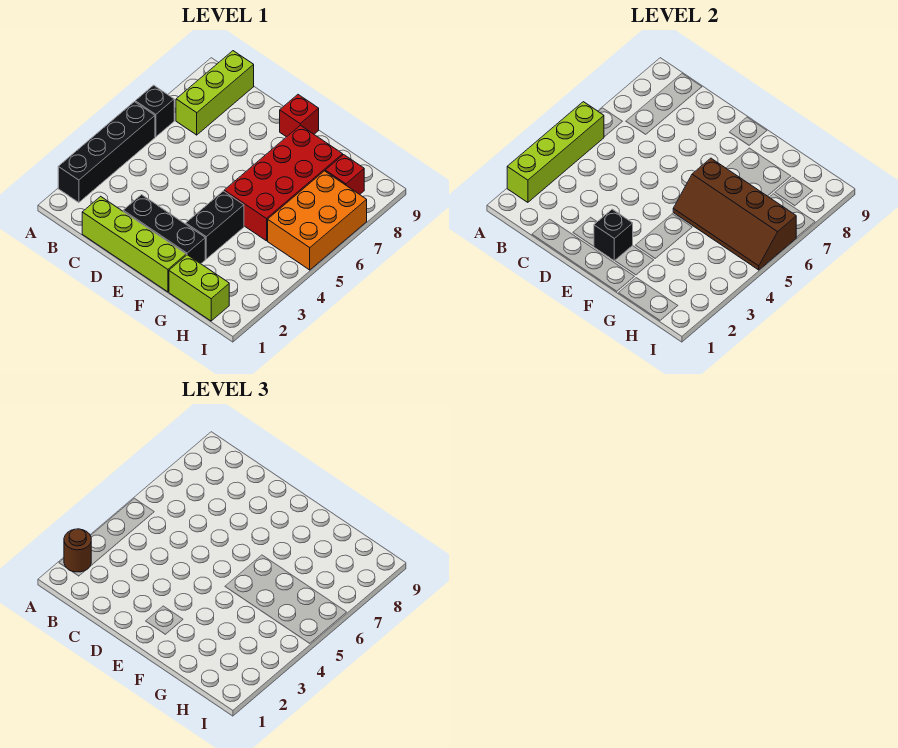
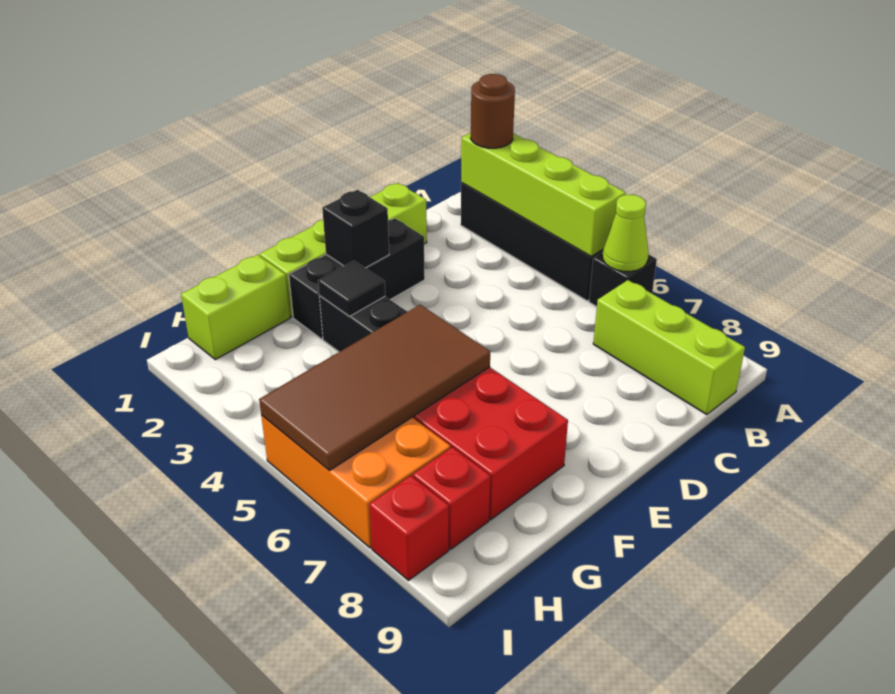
none -> lime cone A6 level 2
red brick E9 level 1 -> red brick I8 level 1
none -> black tile F3 level 2
brown slope F5:I6 level 2 top 6 -> brown tile F5:I6 level 2

